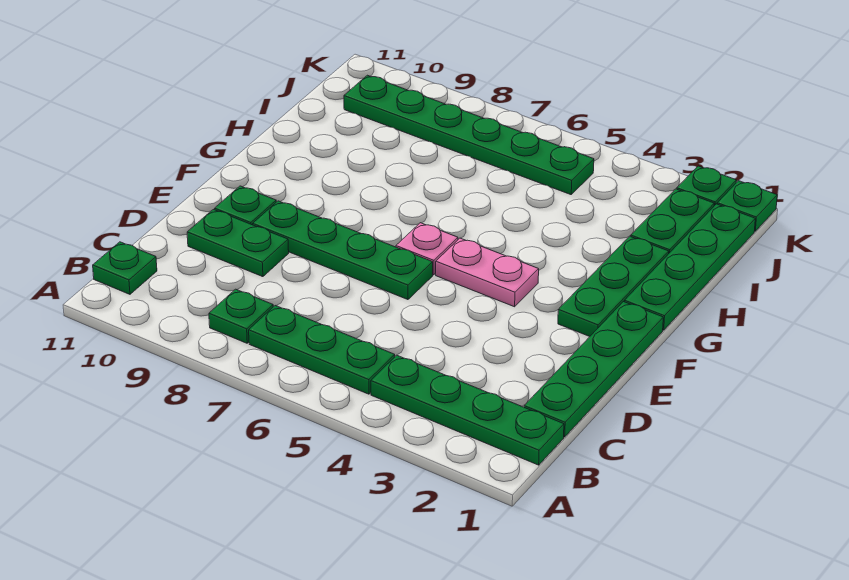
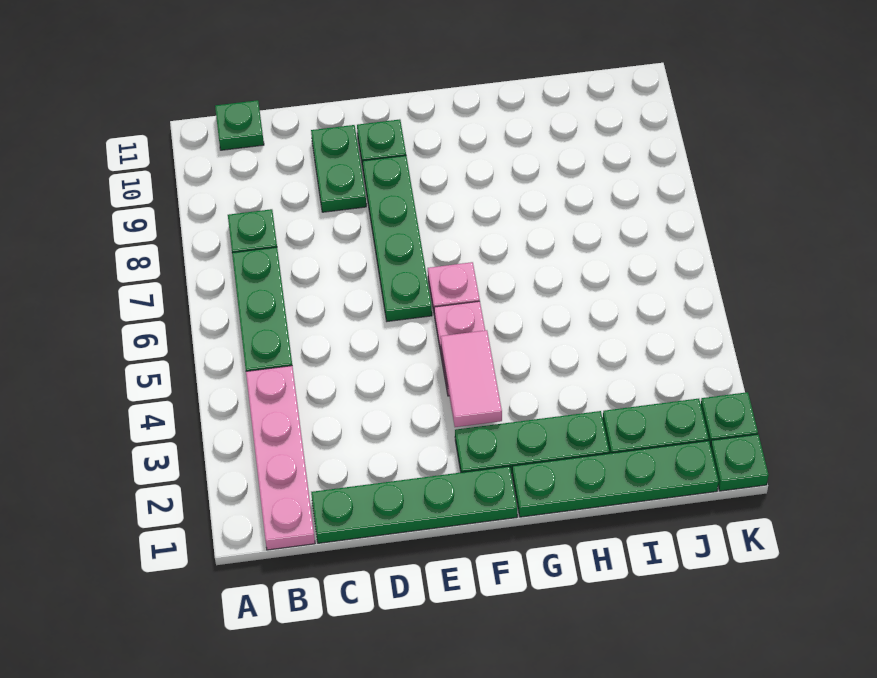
green plate B1:B4 level 1 -> pink plate B1:B4 level 1
none -> pink tile F3:F4 level 2
green plate J5:J10 level 1 -> none

